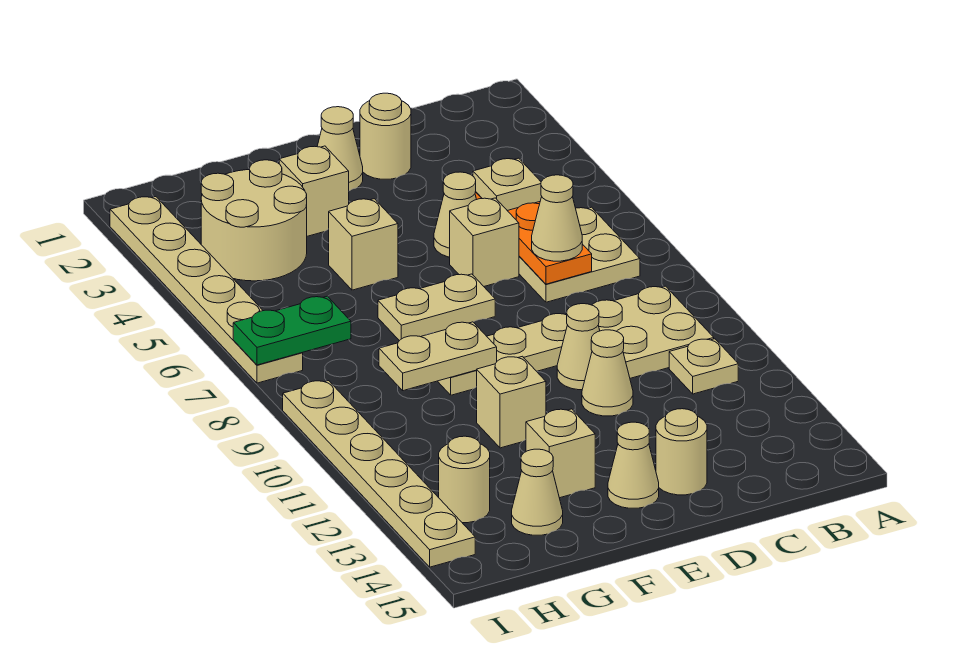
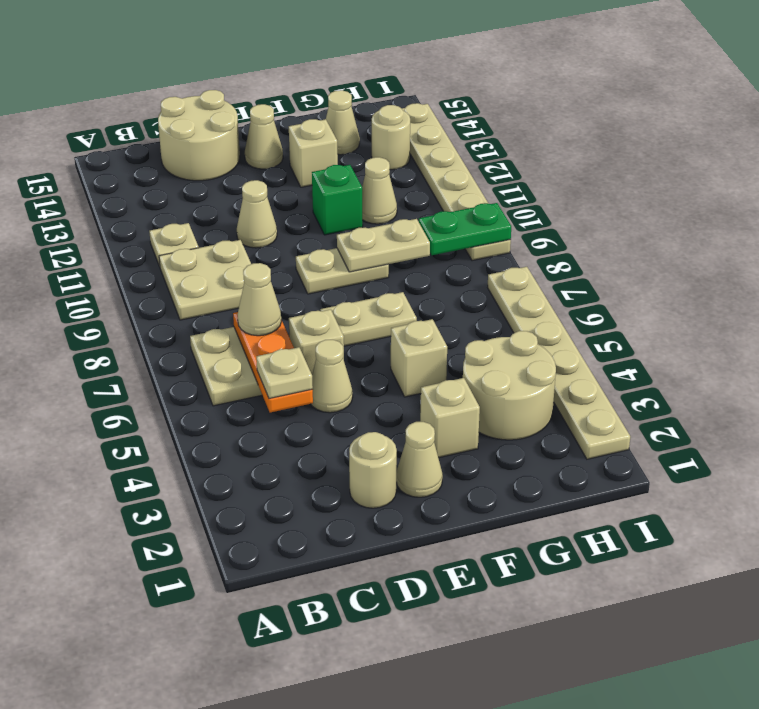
tan plate D9:F9 level 1 -> tan plate E9:F9 level 1
tan cone D10 level 1 -> tan cone G11 level 1
tan round brick D14 level 1 -> tan round brick C14:D15 level 1
tan brick F11 level 1 -> green brick F11 level 1
green plate H7:I7 level 2 -> green plate H9:I9 level 2

